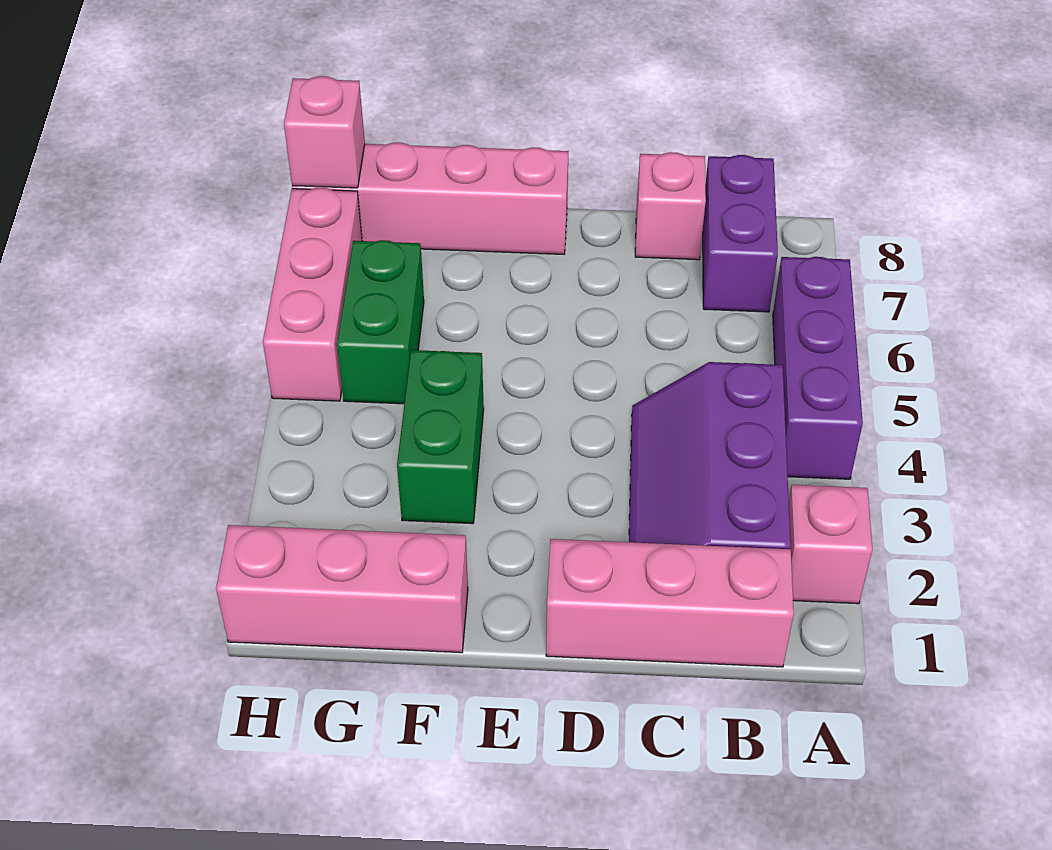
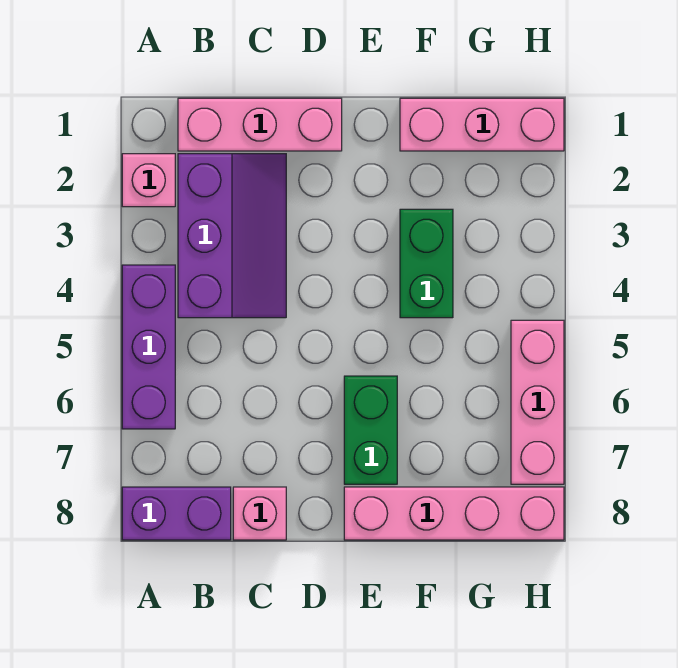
purple brick B7:B8 level 1 -> purple brick A8:B8 level 1
green brick G5:G6 level 1 -> green brick E6:E7 level 1
pink brick H8 level 2 -> none

